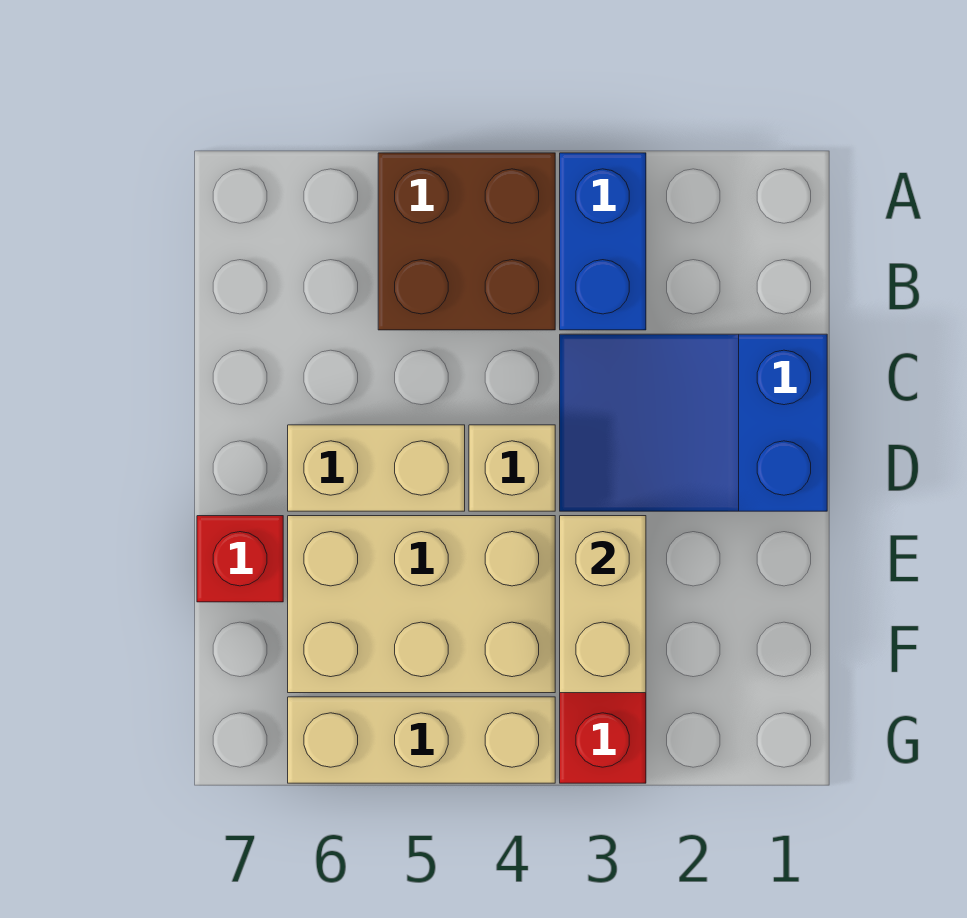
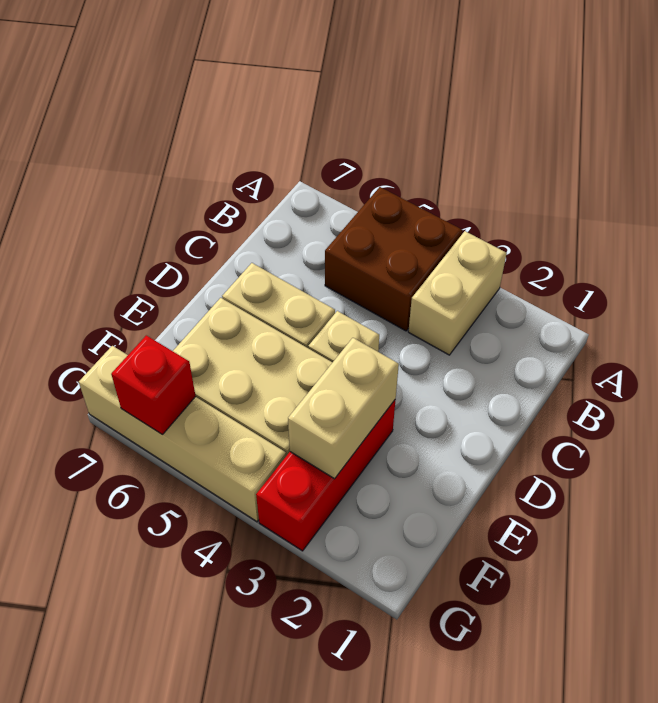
blue brick A3:B3 level 1 -> tan brick A3:B3 level 1
blue slope C1:D3 level 1 top 1 -> none
red brick E7 level 1 -> red brick G6 level 2
tan brick G4:G6 level 1 -> tan brick G4:G7 level 1

